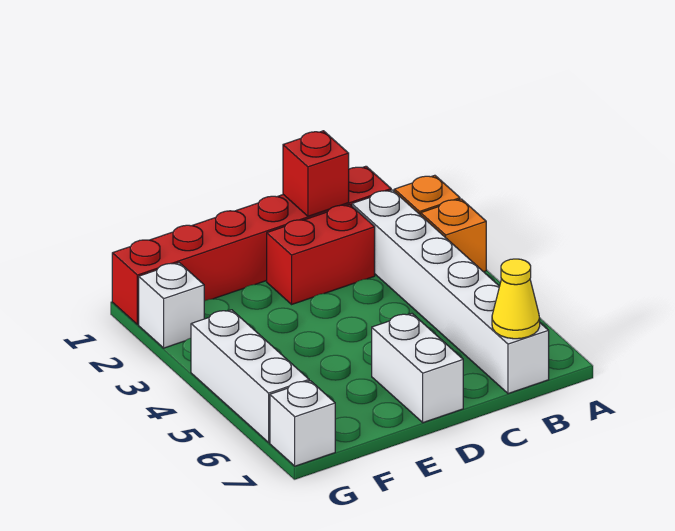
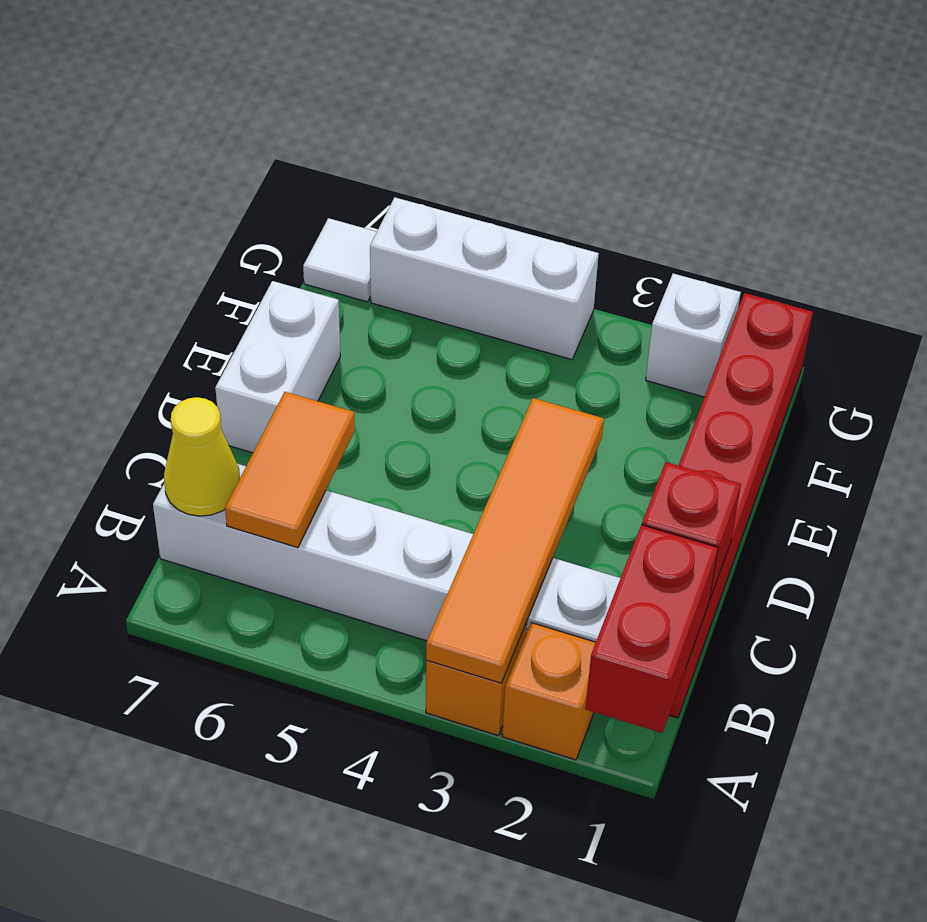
none -> orange tile A3:D3 level 2
none -> orange tile B6:C6 level 2
red brick C2:D2 level 1 -> red brick A1:B1 level 2
white brick D6:D7 level 1 -> white brick D7:E7 level 1
white brick G7 level 1 -> white tile G7 level 1

